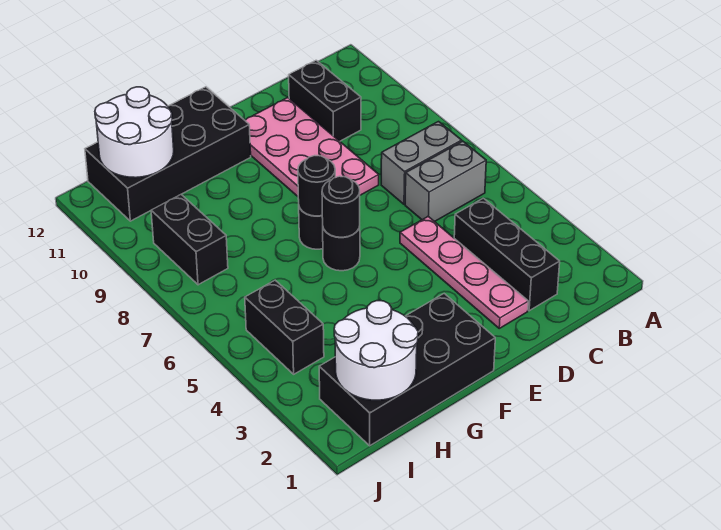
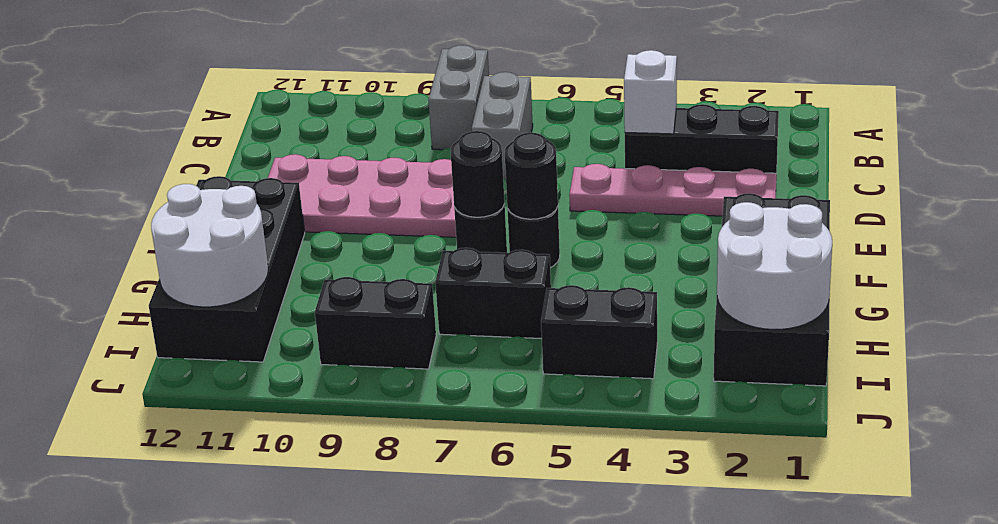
grey brick B6:C6 level 1 -> grey brick A8:B8 level 1
none -> white brick C4 level 2
black brick C10:C11 level 1 -> black brick H6:H7 level 1

